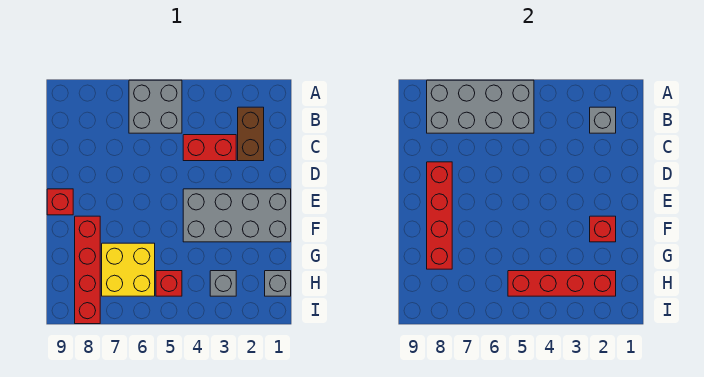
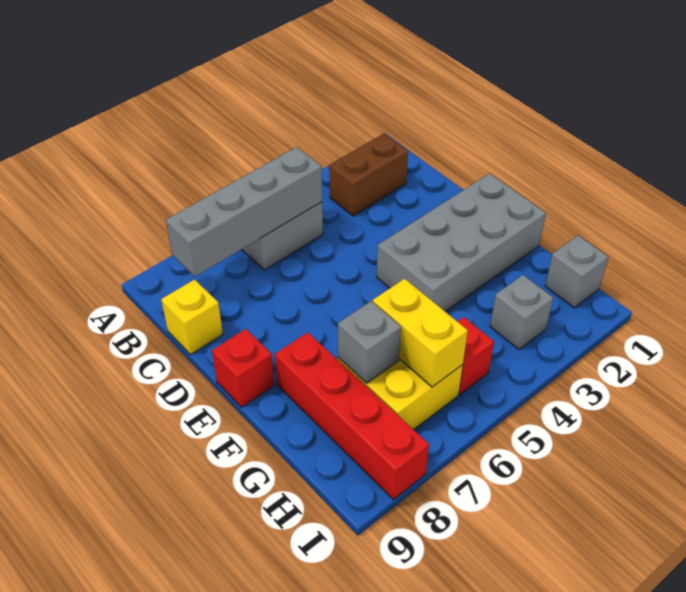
grey brick A5:B8 level 2 -> grey brick B5:B8 level 2
brown brick B2:C2 level 1 -> brown brick B2:B3 level 1
grey brick B2 level 2 -> grey brick G7 level 2
red brick C3:C4 level 1 -> none
none -> yellow brick C9 level 1
red brick D8:G8 level 2 -> none
red brick F2 level 2 -> none
none -> yellow brick G6:H6 level 2
red brick H2:H5 level 2 -> none

